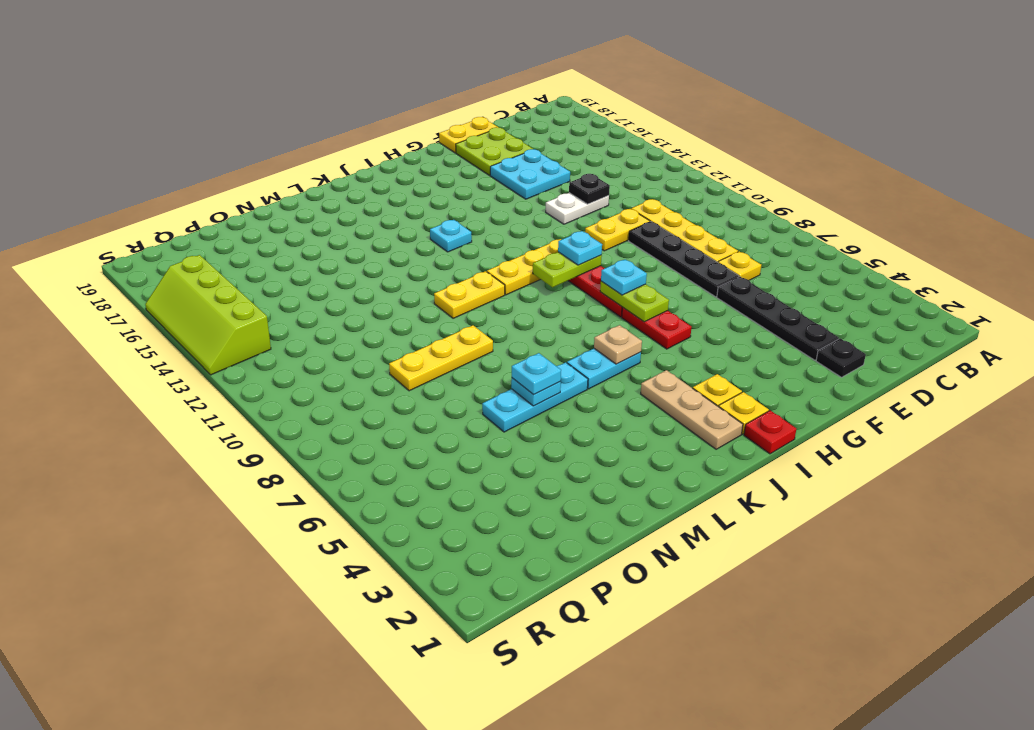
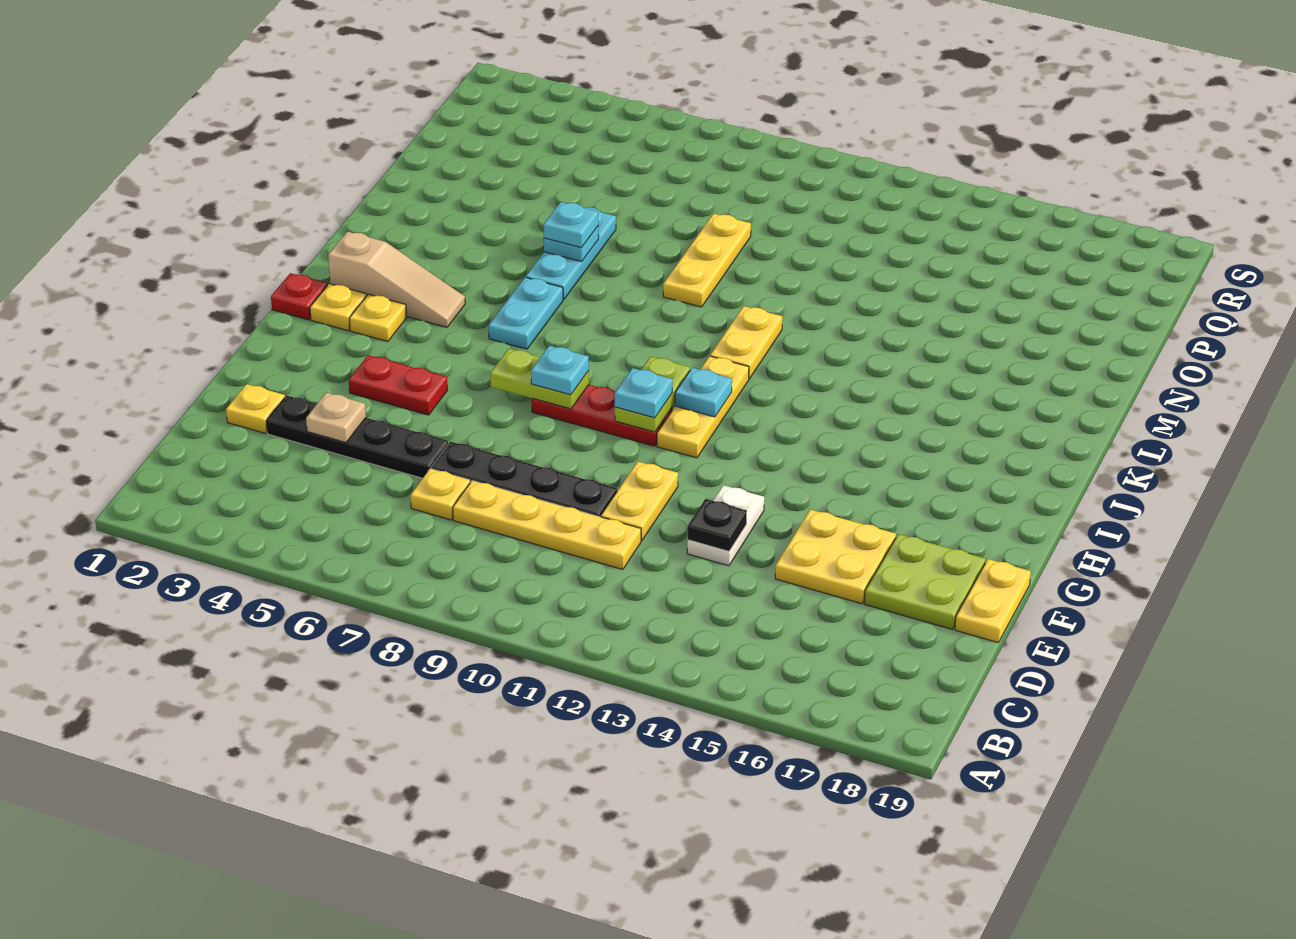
black plate E2 level 1 -> yellow plate E2 level 1
cyan plate E15:F16 level 1 -> yellow plate E15:F16 level 1
red plate H6:H7 level 1 -> red plate G4:G5 level 1
tan plate J2:J4 level 1 -> tan slope J2:J4 level 1 top 2
tan plate J6 level 2 -> tan plate E4 level 2
cyan plate J14 level 1 -> cyan plate I11 level 2
lime slope R13:S16 level 1 top R -> none

